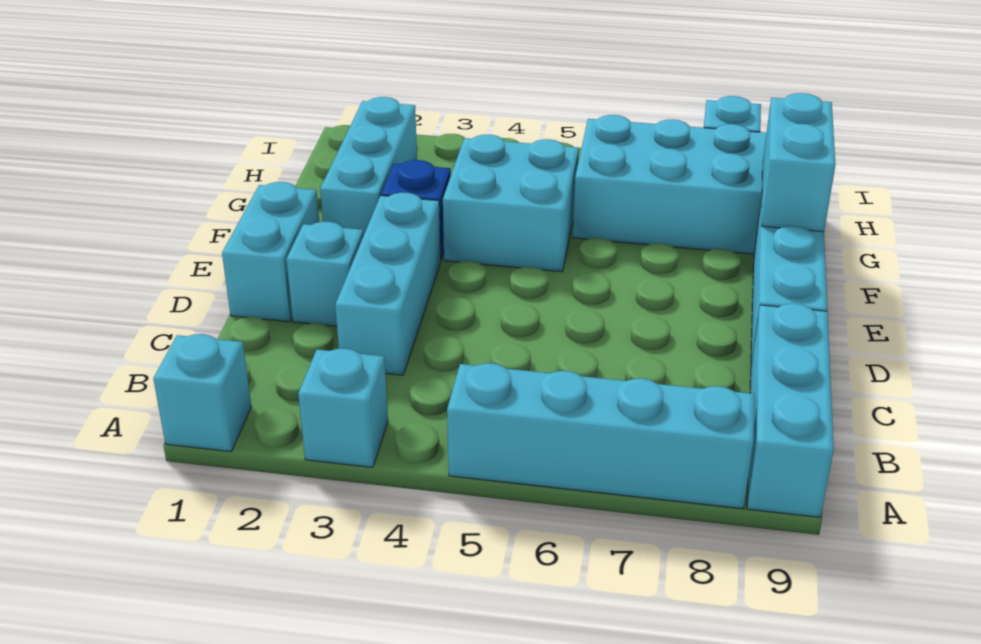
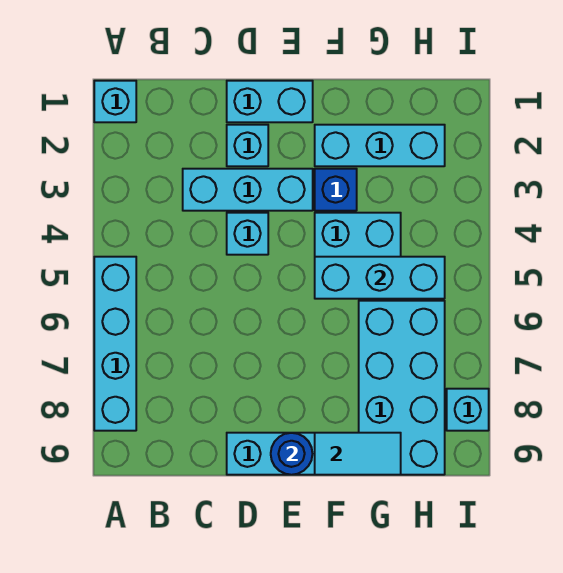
cyan brick A3 level 1 -> cyan brick D4 level 1
cyan brick A9:C9 level 1 -> cyan brick F5:H5 level 2
none -> blue round brick E9 level 2
cyan brick F9:G9 level 2 -> cyan tile F9:G9 level 2

